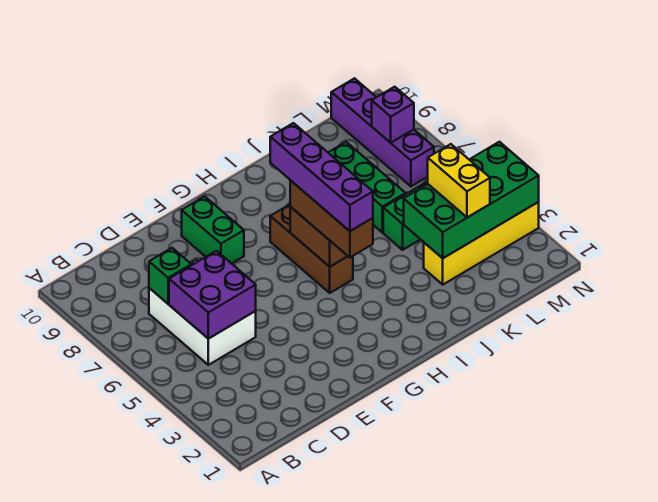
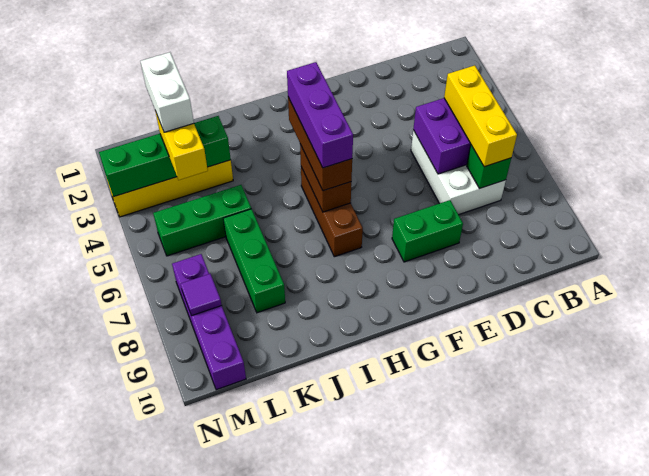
none -> yellow brick C5:C7 level 3
green brick F8:F9 level 1 -> green brick E8:F8 level 1
purple brick H4:H7 level 4 -> purple brick H4:H6 level 4
green brick K3:N4 level 2 -> green brick K3:N3 level 2
none -> white brick L2:L3 level 4
purple brick M8 level 2 -> purple tile M8 level 2

